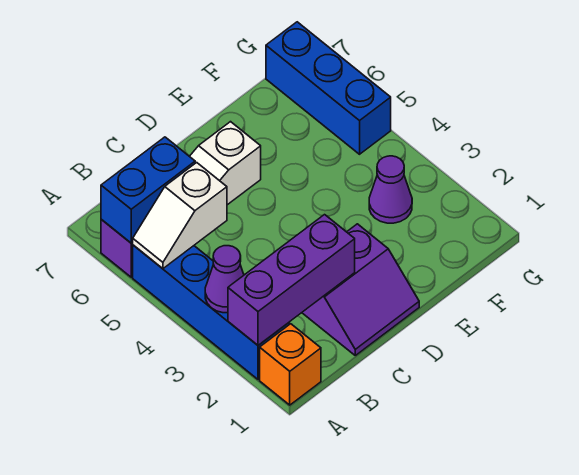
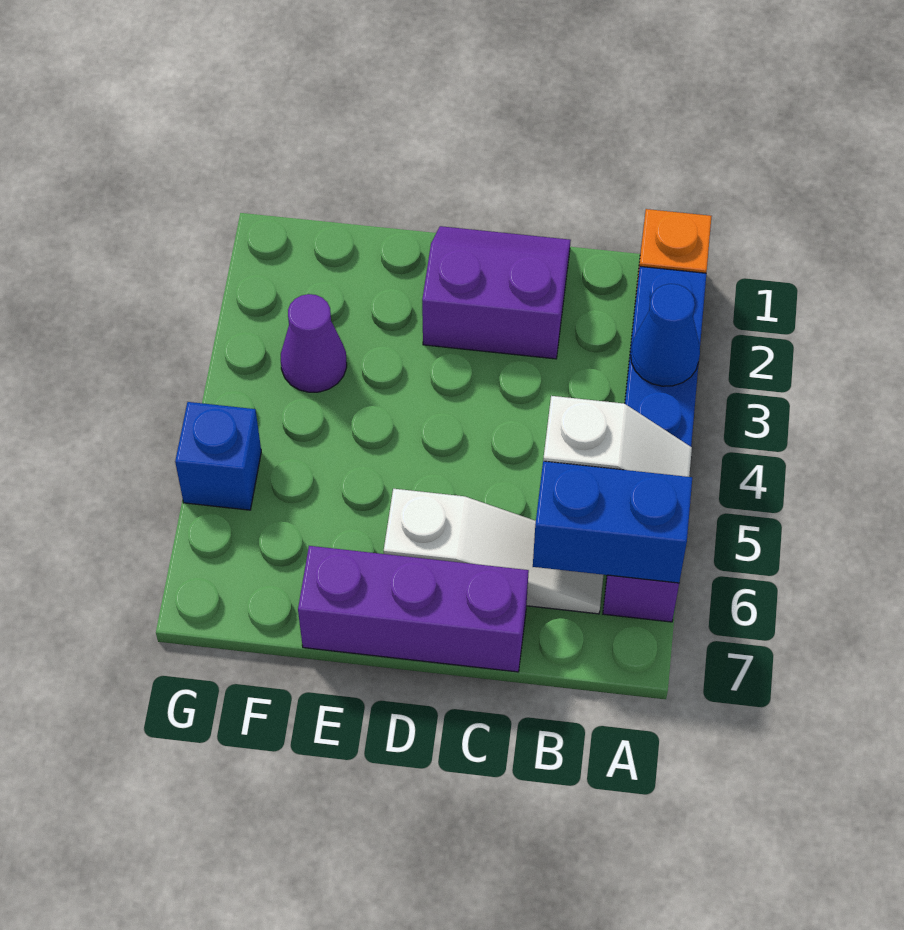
purple brick A2:C2 level 2 -> purple brick C7:E7 level 1
purple cone A3 level 2 -> blue cone A3 level 2
blue brick G5:G7 level 1 -> blue brick G5 level 1

